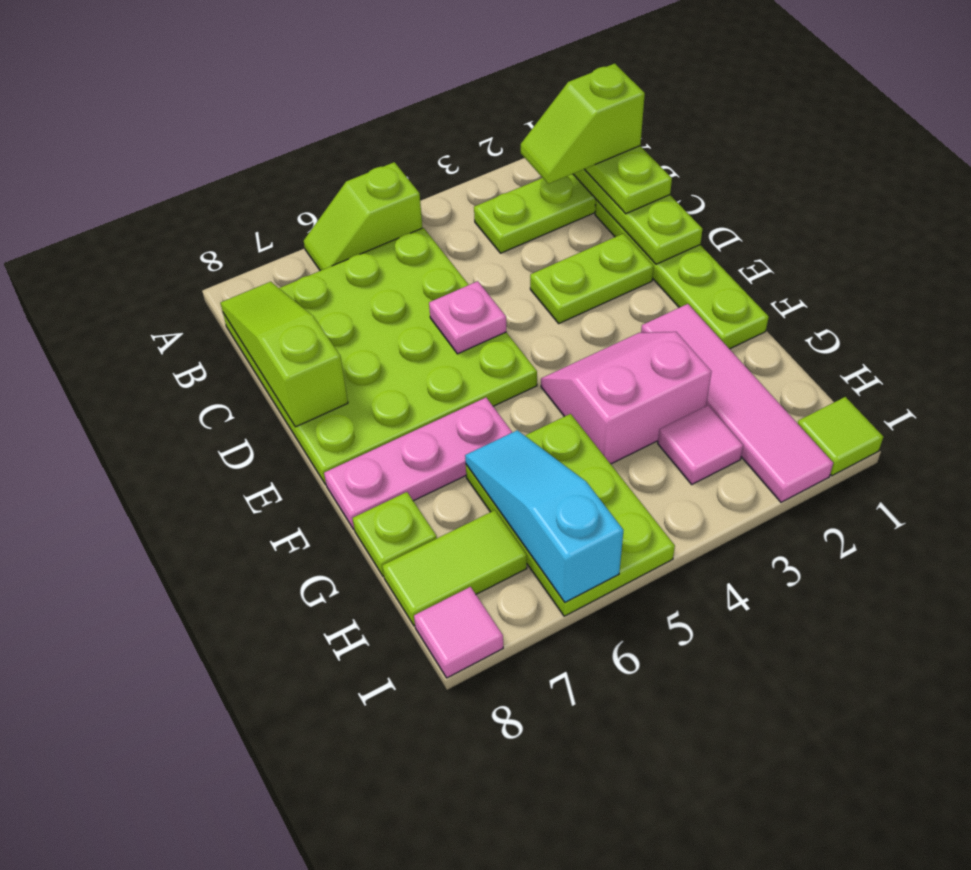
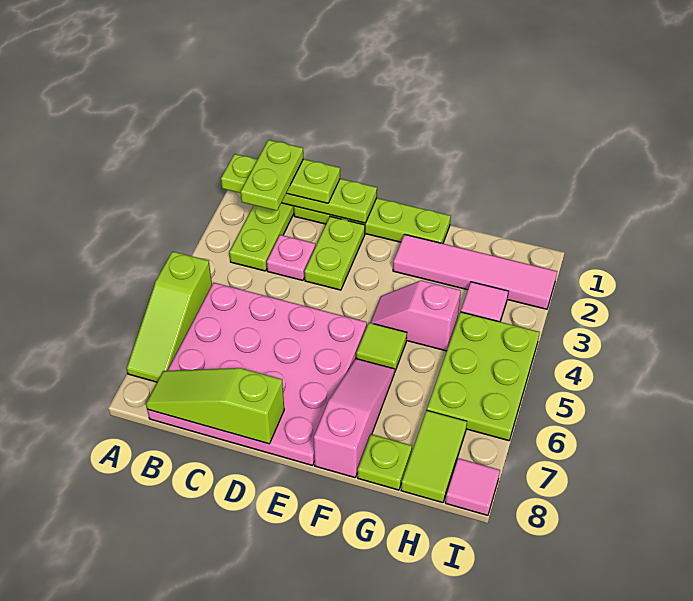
lime slope A5:A6 level 1 top 5 -> lime slope A5:A7 level 1 top 5
lime slope B1:B2 level 4 top 1 -> lime plate B1:B2 level 4
lime plate B5:E8 level 1 -> pink plate B5:E8 level 1
pink plate D5 level 2 -> pink plate C3 level 1
pink slope F3:G4 level 1 top G -> pink slope F4:G4 level 1 top G
pink plate F6:F8 level 1 -> pink slope F6:F8 level 1 top 8
lime plate G5:I6 level 1 -> lime plate H4:I6 level 1
cyan slope G6:I6 level 2 top I -> none
lime tile I1 level 1 -> lime tile F5 level 1

